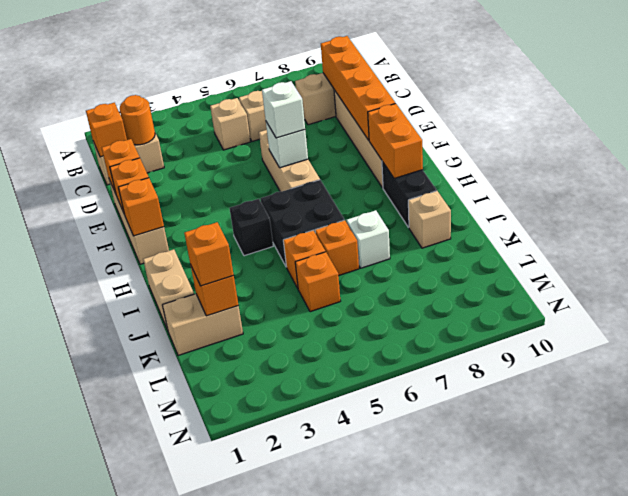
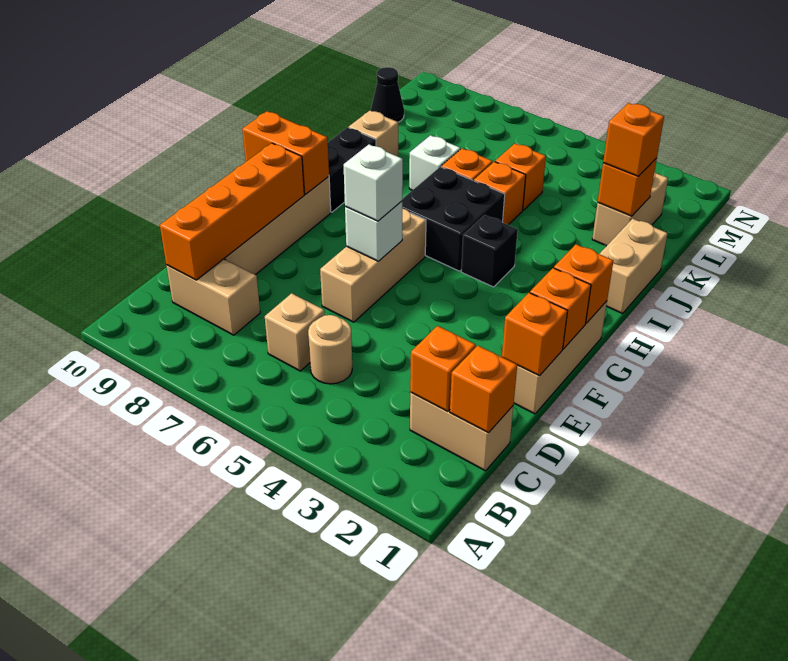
orange round brick C2 level 2 -> orange brick C2 level 2
tan brick C5 level 1 -> tan round brick C5 level 1
orange brick G9:H9 level 2 -> orange brick G9:G10 level 2
tan brick K1:K2 level 1 -> tan brick K2:L2 level 1
none -> black cone L10 level 1

